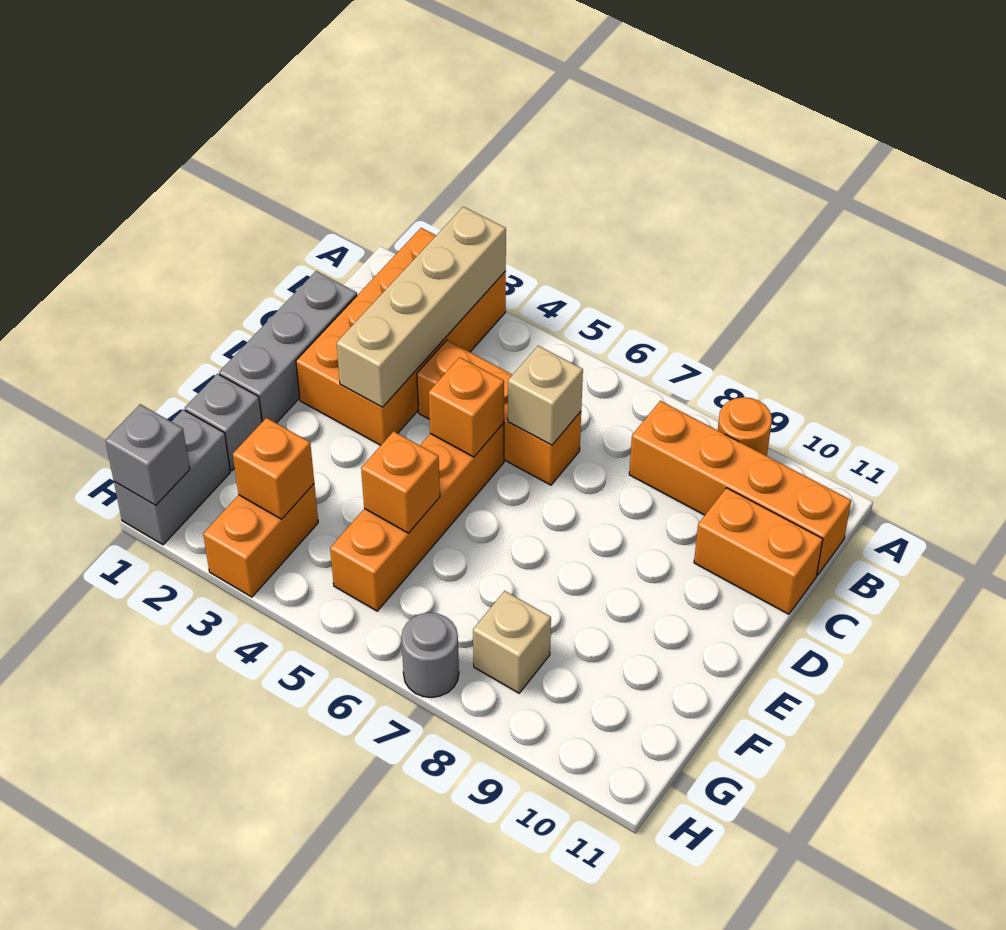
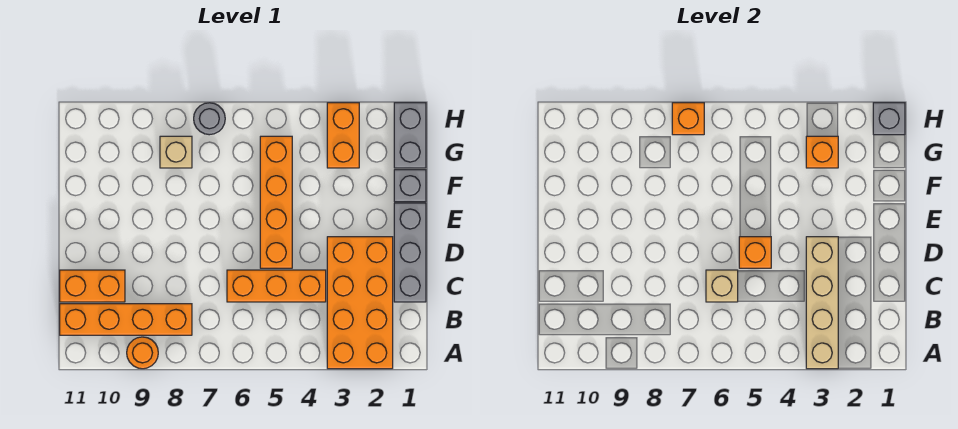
orange brick F5 level 2 -> orange brick H7 level 2

